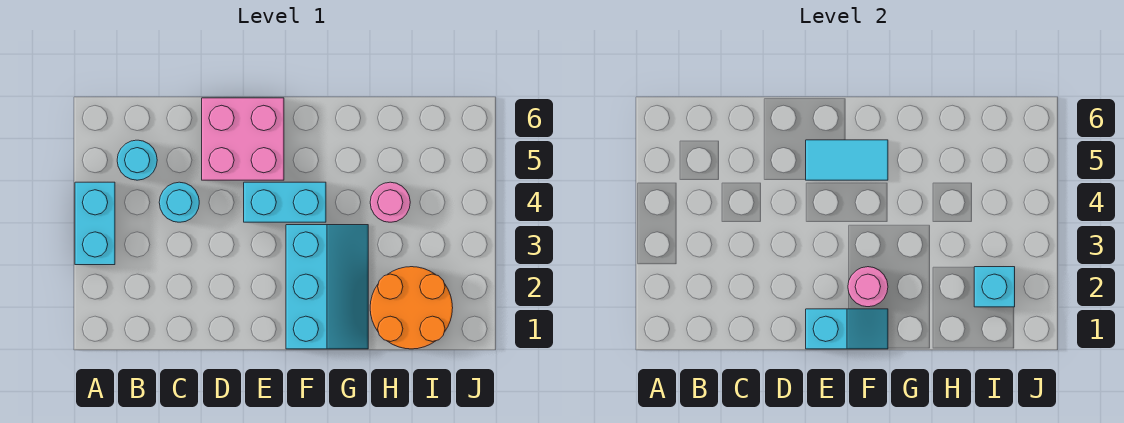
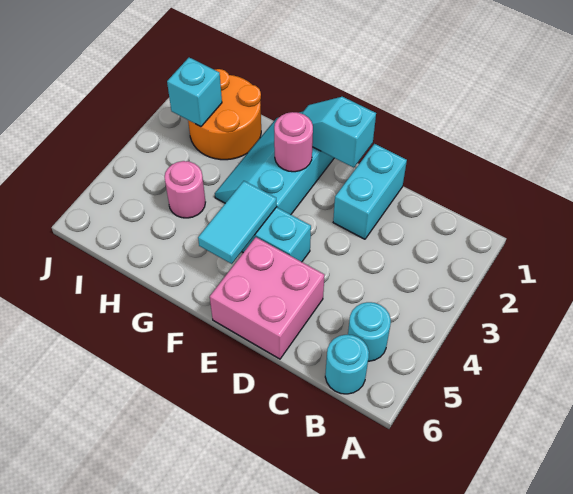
cyan brick A3:A4 level 1 -> cyan brick D1:D2 level 1
cyan round brick C4 level 1 -> cyan round brick B6 level 1
cyan tile E5:F5 level 2 -> cyan tile F4:F5 level 2

